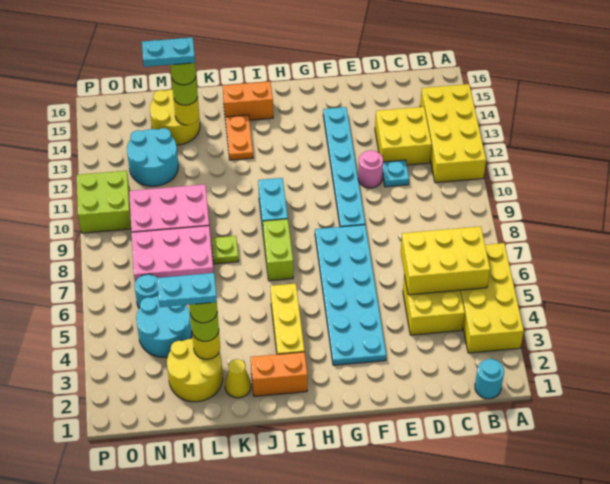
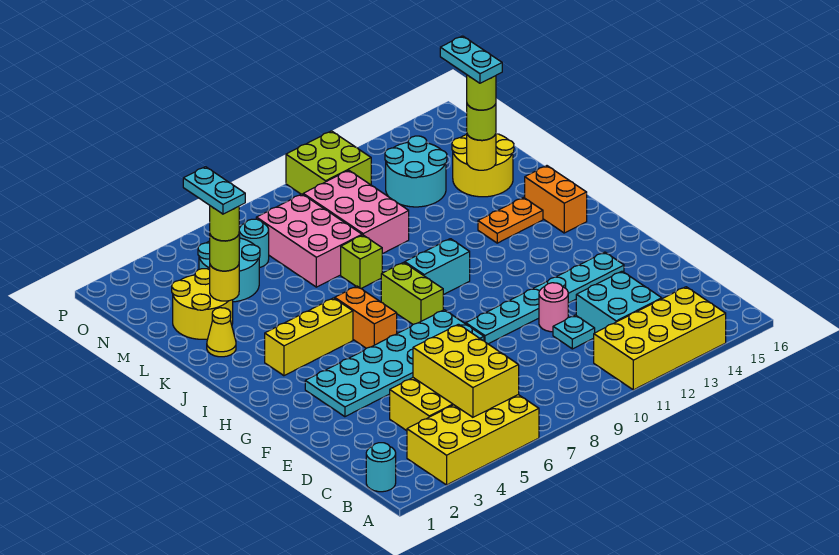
yellow brick C12:D13 level 1 -> cyan brick C12:D13 level 1
orange brick I2:J2 level 1 -> orange brick H6:I6 level 1
lime brick I7:I8 level 1 -> lime brick H8:I8 level 1
lime plate K8 level 1 -> lime brick K8 level 1

